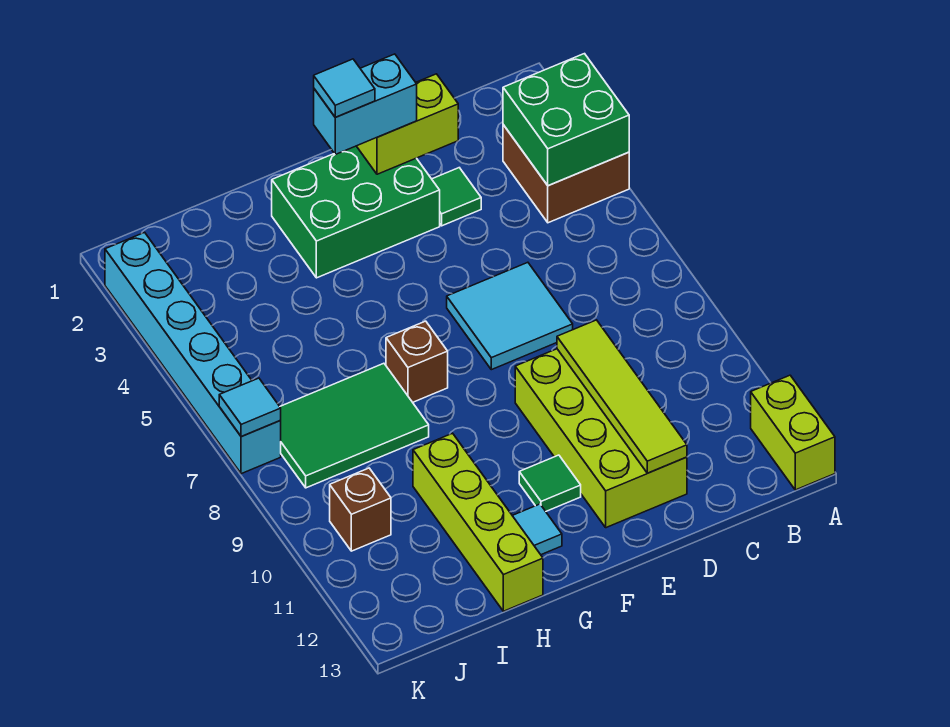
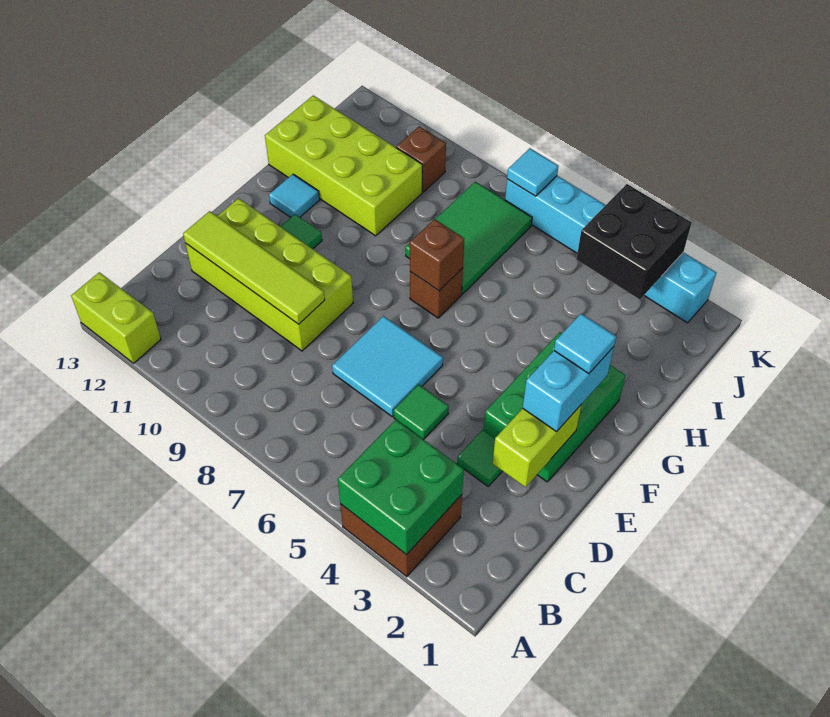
none -> green tile D5 level 1
none -> brown brick G7 level 2
lime brick H10:H13 level 1 -> lime brick H10:I13 level 1
none -> black brick J3:K4 level 2

